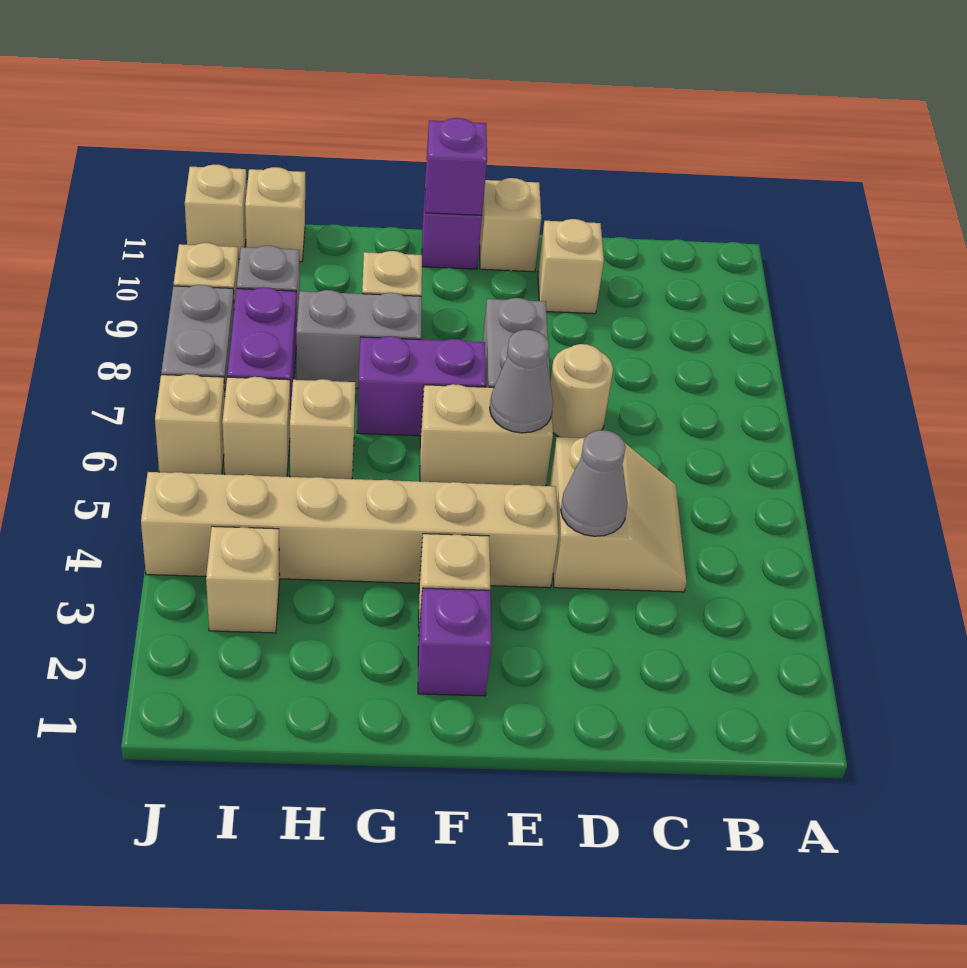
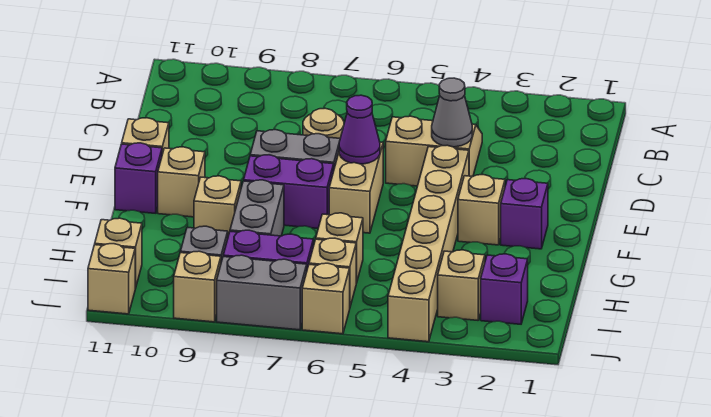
tan brick D10 level 1 -> tan brick F10 level 1
grey cone E6 level 2 -> purple cone E6 level 2
purple brick F7:G7 level 1 -> purple brick F7:F8 level 1
purple brick F11 level 2 -> purple brick I2 level 1

